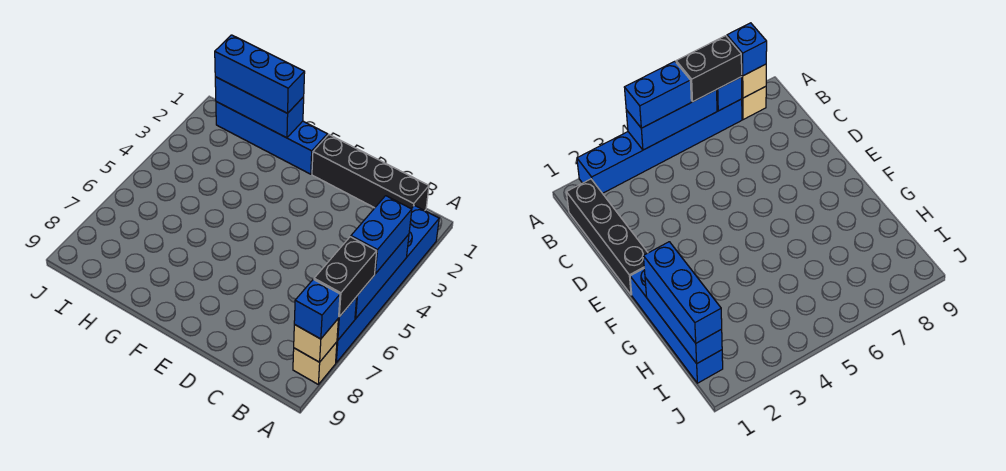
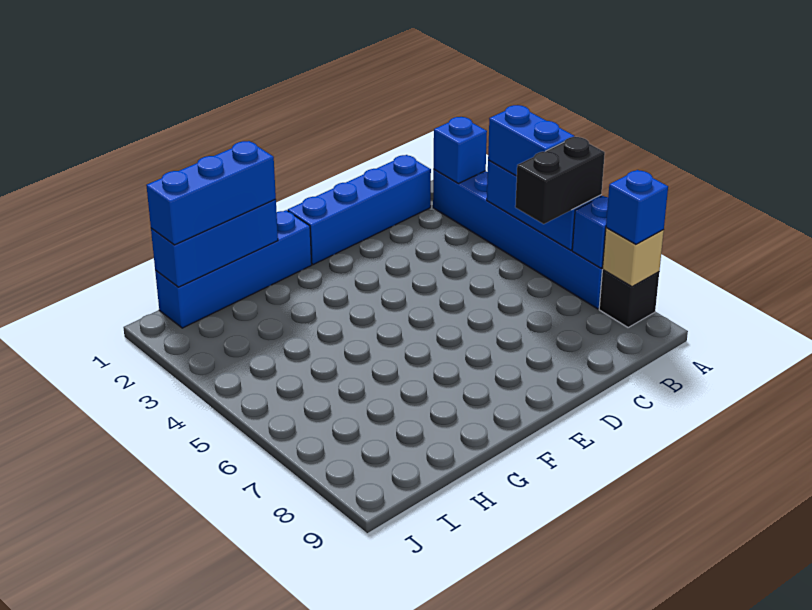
none -> blue brick A2 level 2
black brick A6:A7 level 3 -> black brick A6:B6 level 3
tan brick A8 level 1 -> black brick A8 level 1
black brick B1:E1 level 1 -> blue brick B1:E1 level 1

